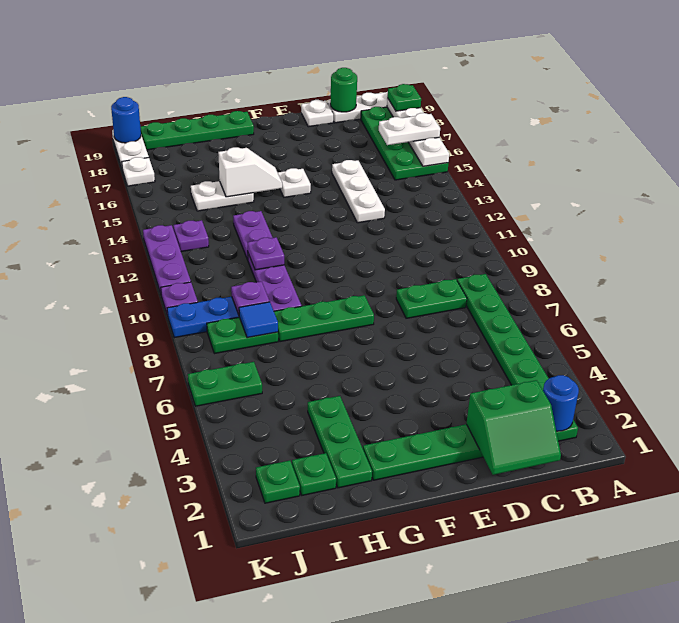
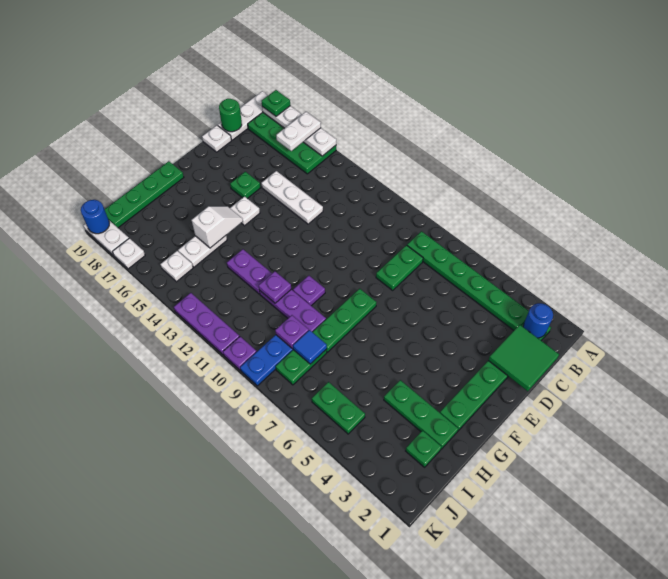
green slope C1:D2 level 2 top 2 -> green tile C1:D2 level 2
green plate J2 level 1 -> green plate E16 level 1
green plate J6:K6 level 1 -> green plate J5:J6 level 1
purple plate J13 level 1 -> purple plate G10 level 1
none -> white plate J15 level 1

